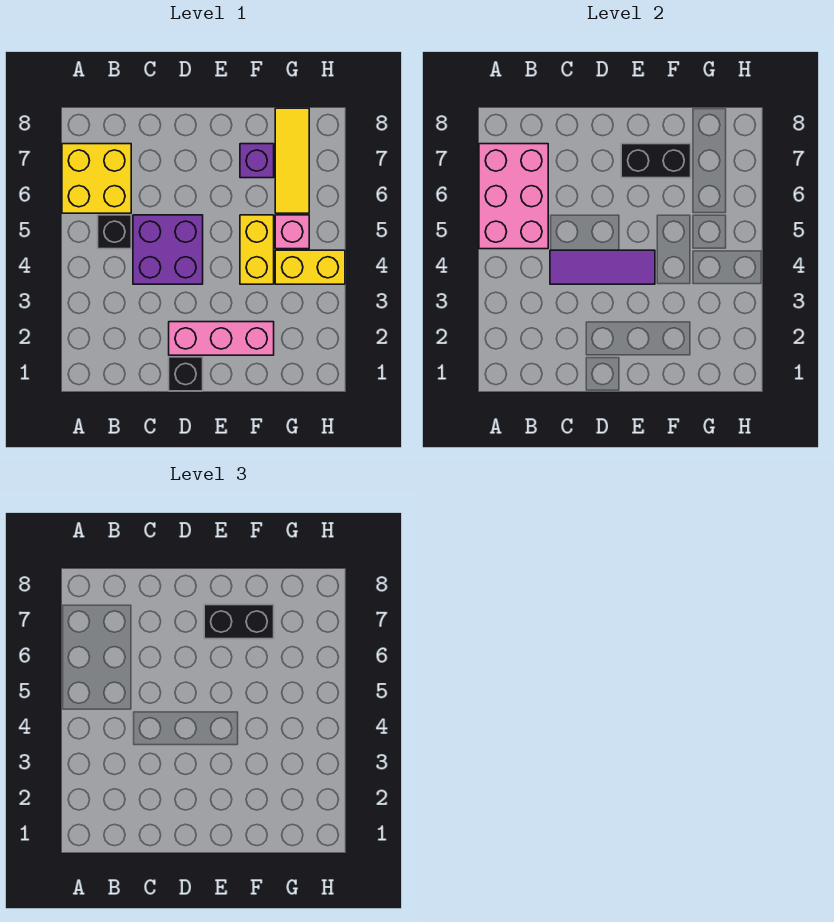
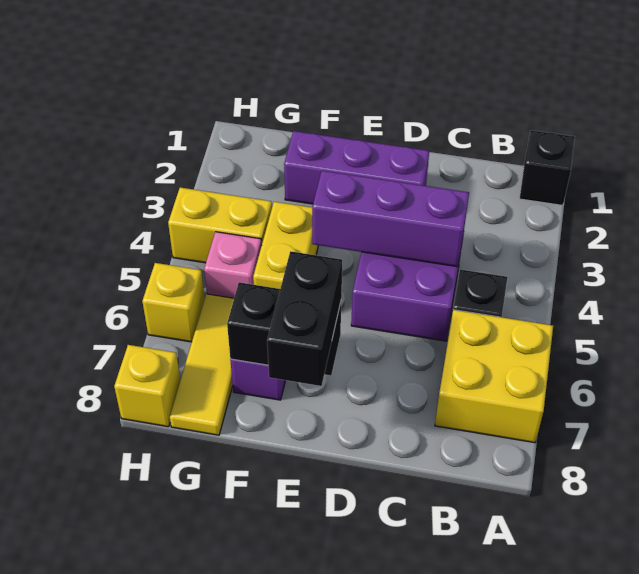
pink brick A5:B7 level 2 -> none
purple tile C4:E4 level 2 -> purple brick C4:E4 level 2
black brick D1 level 1 -> black brick A1 level 1
pink brick D2:F2 level 1 -> purple brick D2:F2 level 1
black brick E7:F7 level 3 -> black brick E7:E8 level 3
none -> yellow brick H6 level 1
none -> yellow brick H8 level 1

